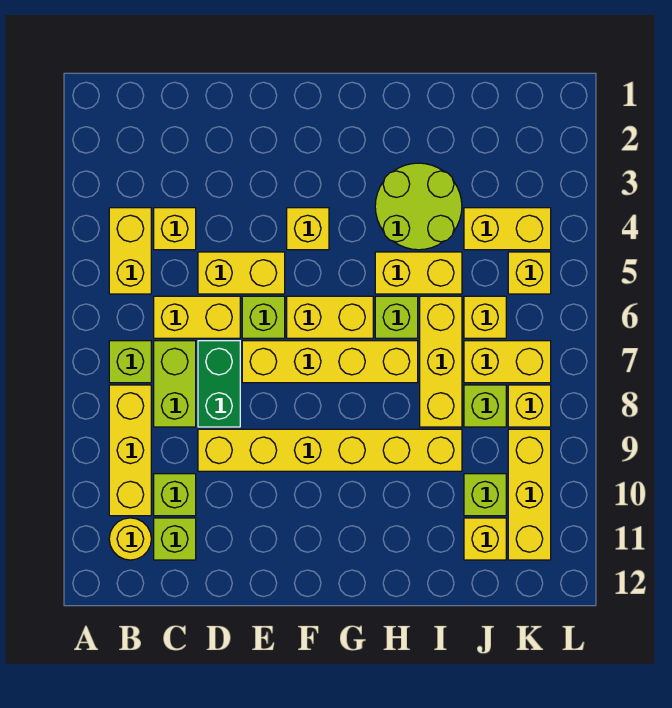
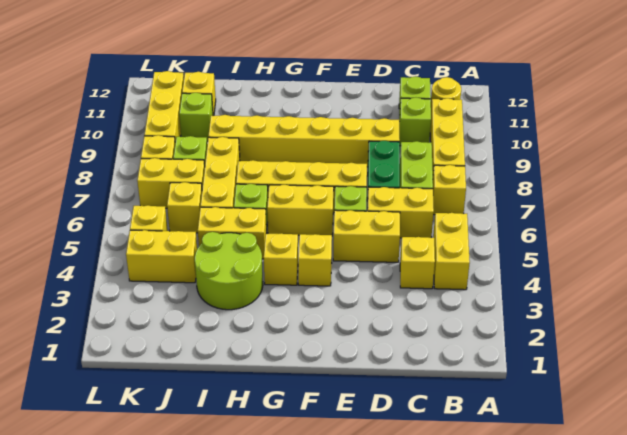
lime brick B7 level 1 -> yellow brick B7 level 1
none -> yellow brick G4 level 1

